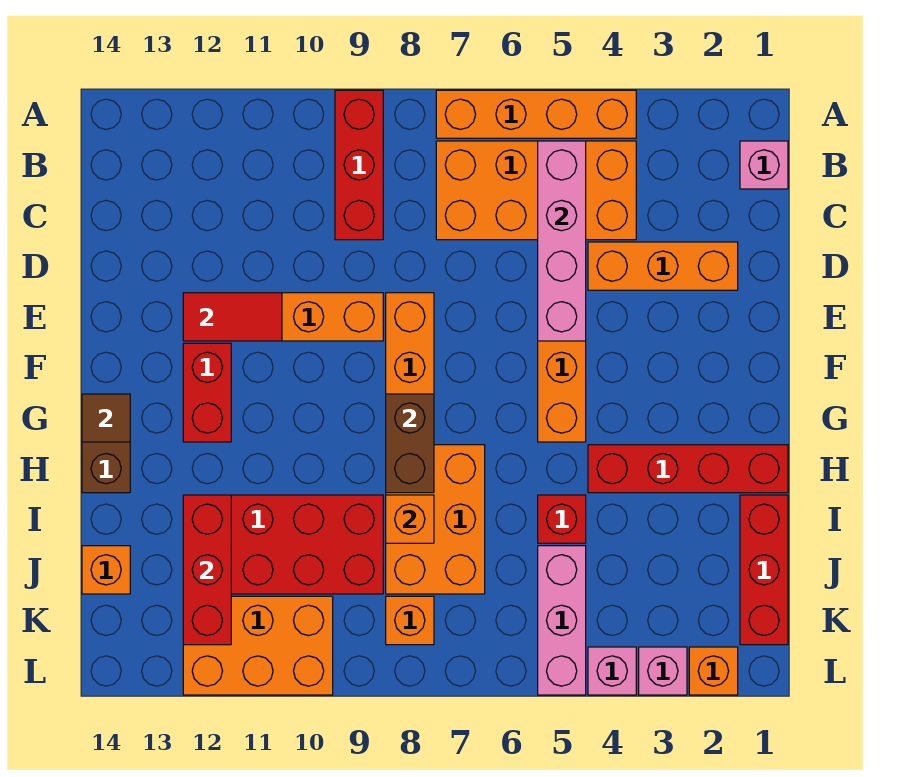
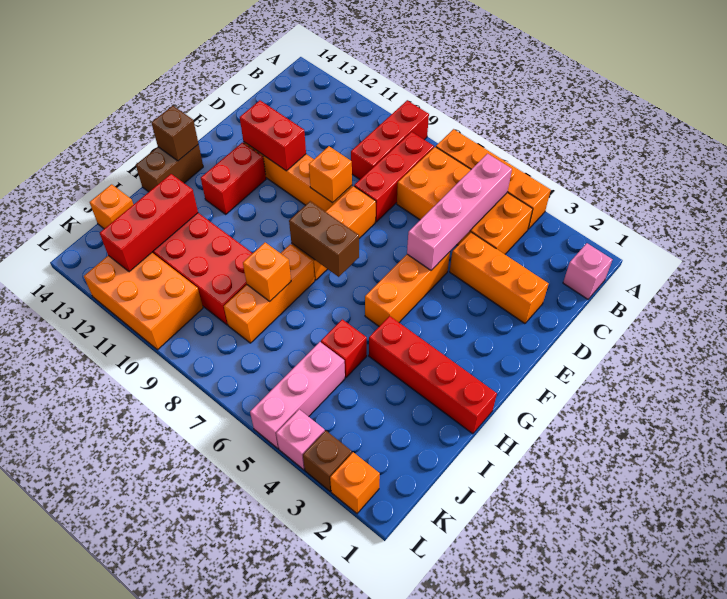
red tile E11:E12 level 2 -> red brick E11:E12 level 2
brown brick G8:H8 level 2 -> brown brick G7:G8 level 2
brown tile G14 level 2 -> brown brick G14 level 2
orange brick H7:J8 level 1 -> orange brick H8:J8 level 1
red brick I1:K1 level 1 -> red brick B8:D8 level 1
orange brick K8 level 1 -> orange brick E9 level 2
pink brick L3 level 1 -> brown brick L3 level 1

